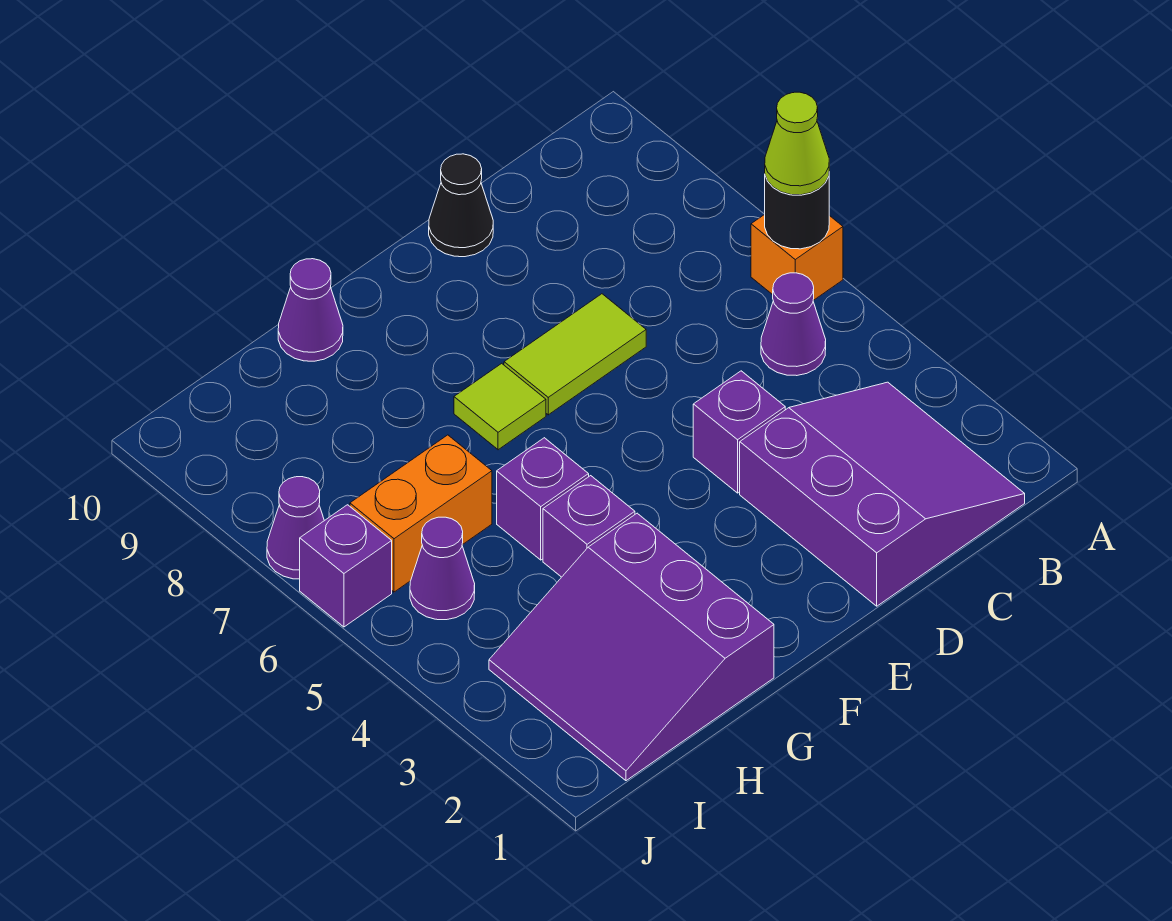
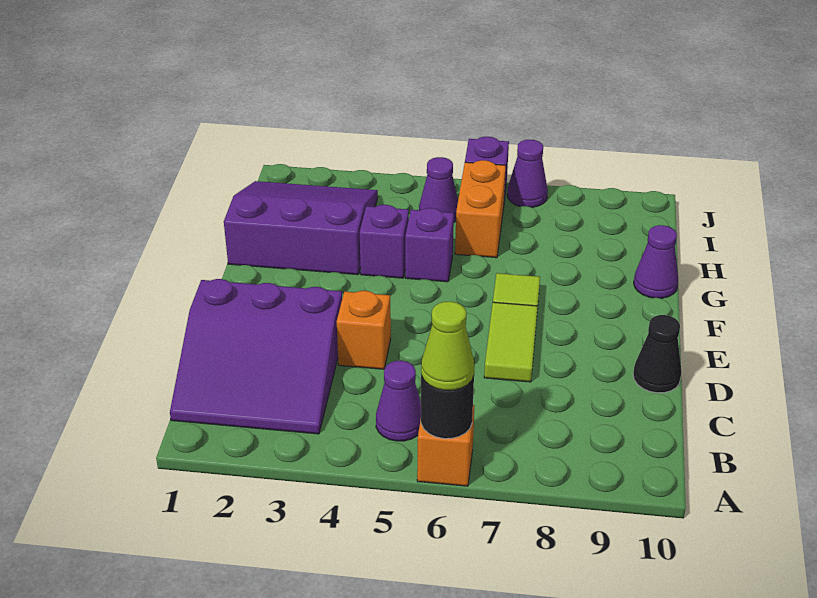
purple brick D4 level 1 -> orange brick D4 level 1

